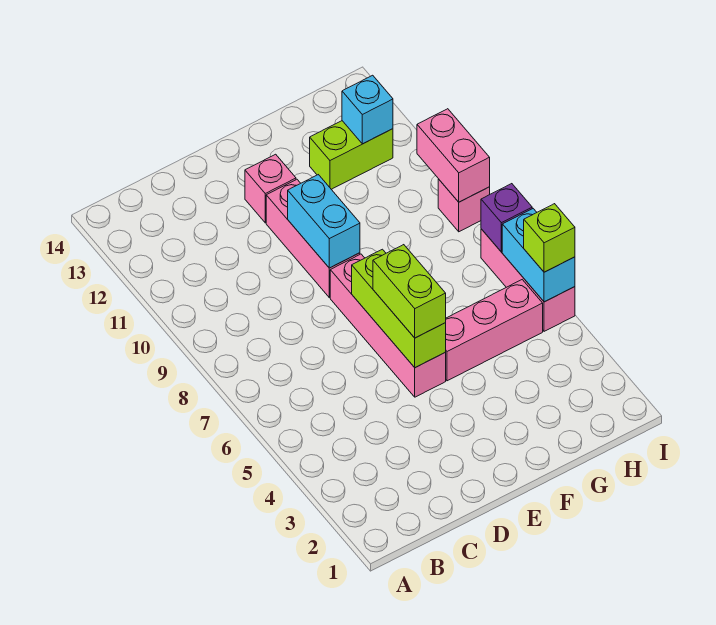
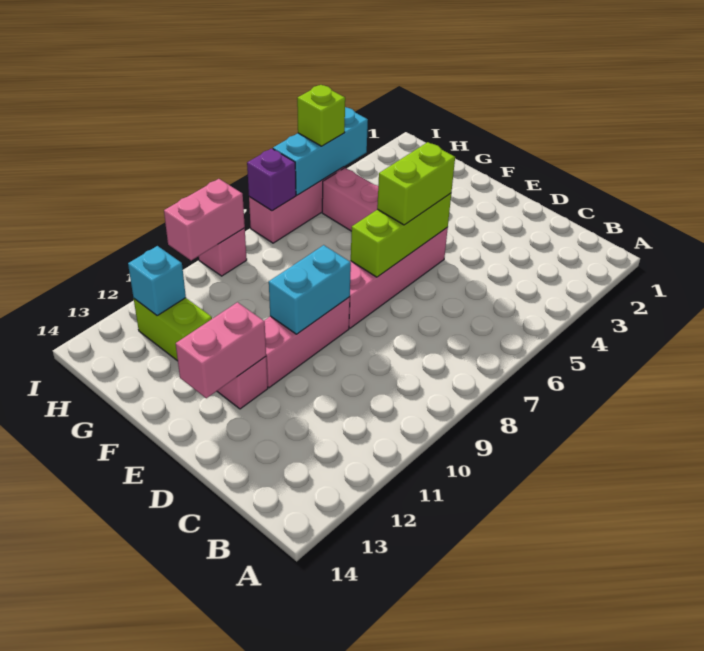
none -> pink brick E12:E13 level 2
cyan brick I5:I6 level 2 -> cyan brick I4:I6 level 2

